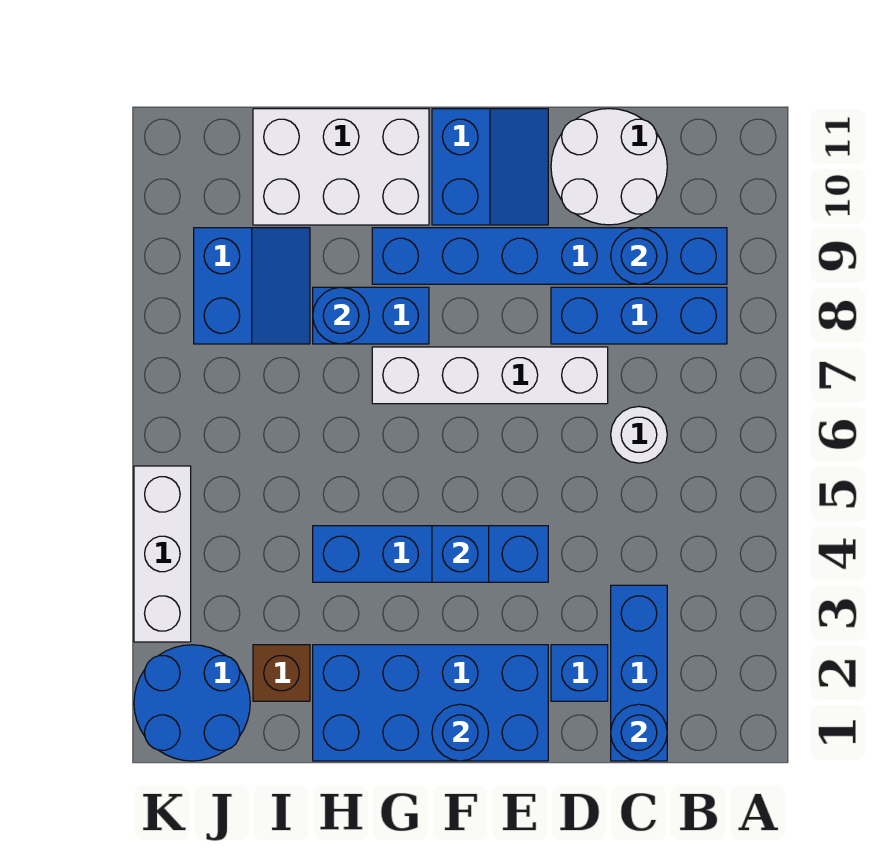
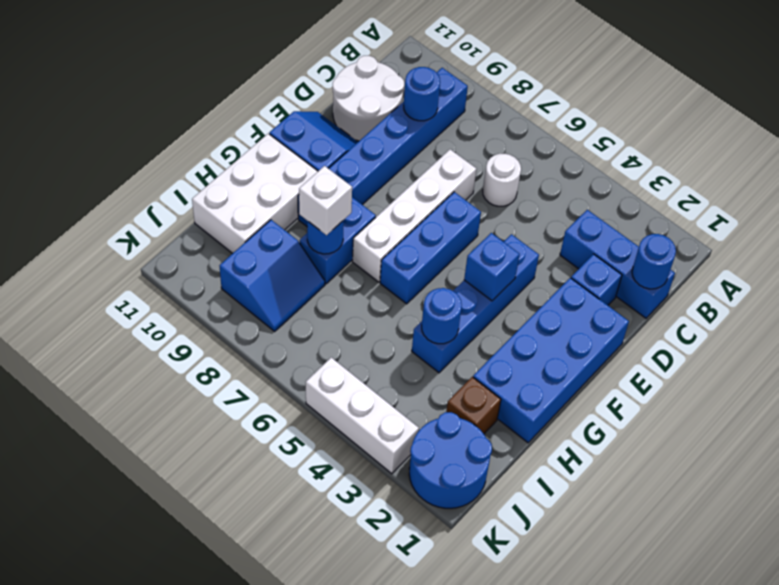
blue brick B8:D8 level 1 -> blue brick E6:G6 level 1
blue round brick F1 level 2 -> blue round brick H4 level 2
none -> white brick H8 level 3
blue slope I8:J9 level 1 top J -> blue slope I8:J9 level 1 top 9

